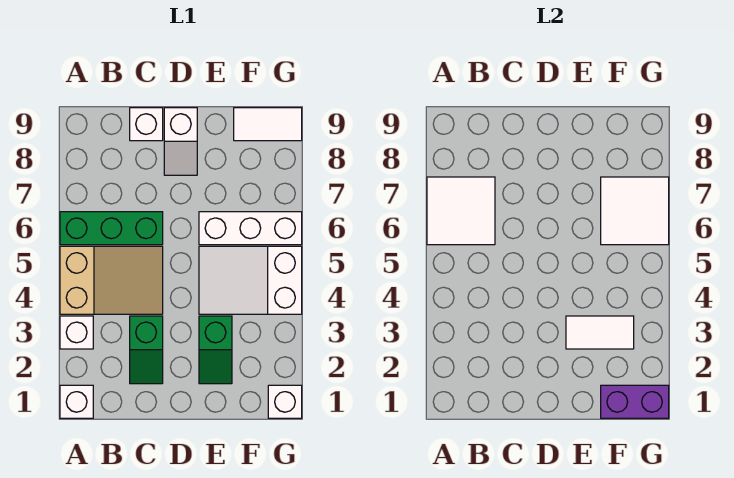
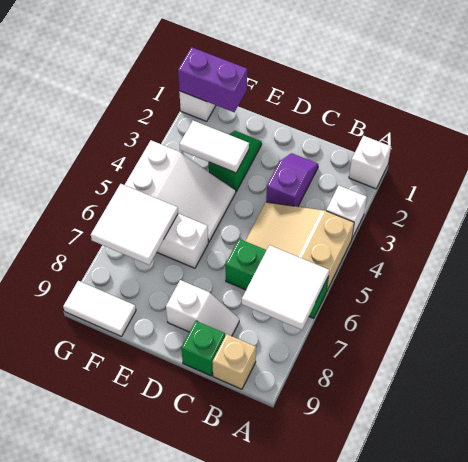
none -> tan brick B9 level 1
green slope C2:C3 level 1 top 3 -> purple slope C2:C3 level 1 top 3
white brick C9 level 1 -> green brick C9 level 1
white slope D8:D9 level 1 top 9 -> white slope C8:D8 level 1 top D

